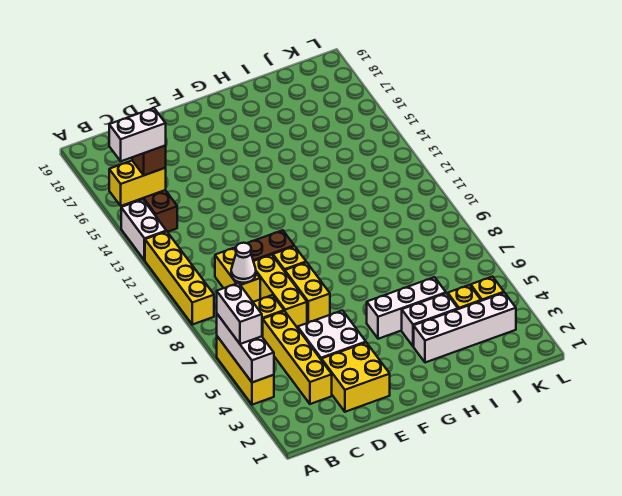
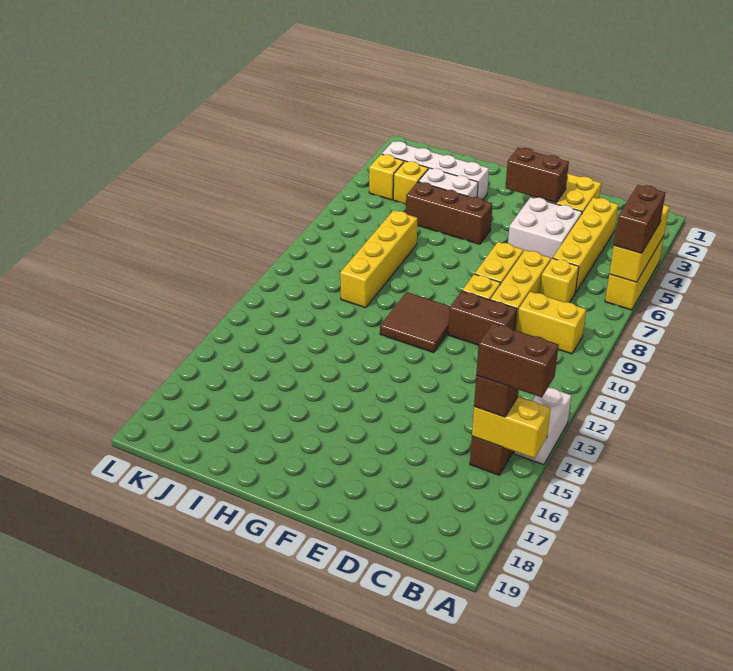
white brick A4:A6 level 2 -> yellow brick A4:A6 level 2
white brick A5:A6 level 3 -> brown brick A5:A6 level 3
yellow brick A9:A12 level 1 -> yellow brick I7:I10 level 1
white brick A15:B15 level 4 -> brown brick A15:B15 level 4
yellow brick C9:C10 level 1 -> yellow brick B9:C9 level 1
white cone C9 level 2 -> none
none -> brown brick E3:F3 level 2
none -> brown tile F10:G11 level 1
white brick G5:I5 level 1 -> brown brick G5:I5 level 1

